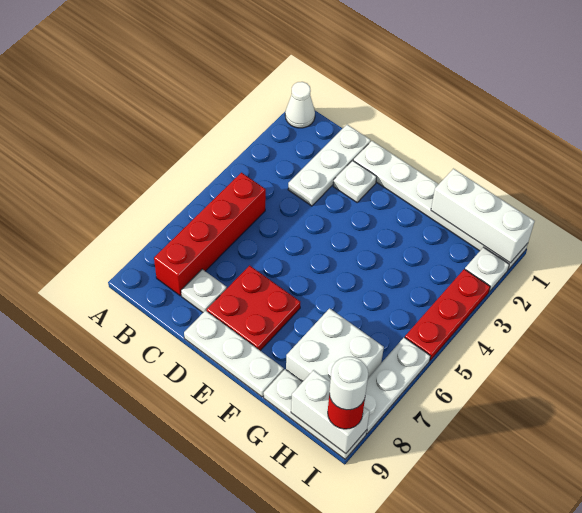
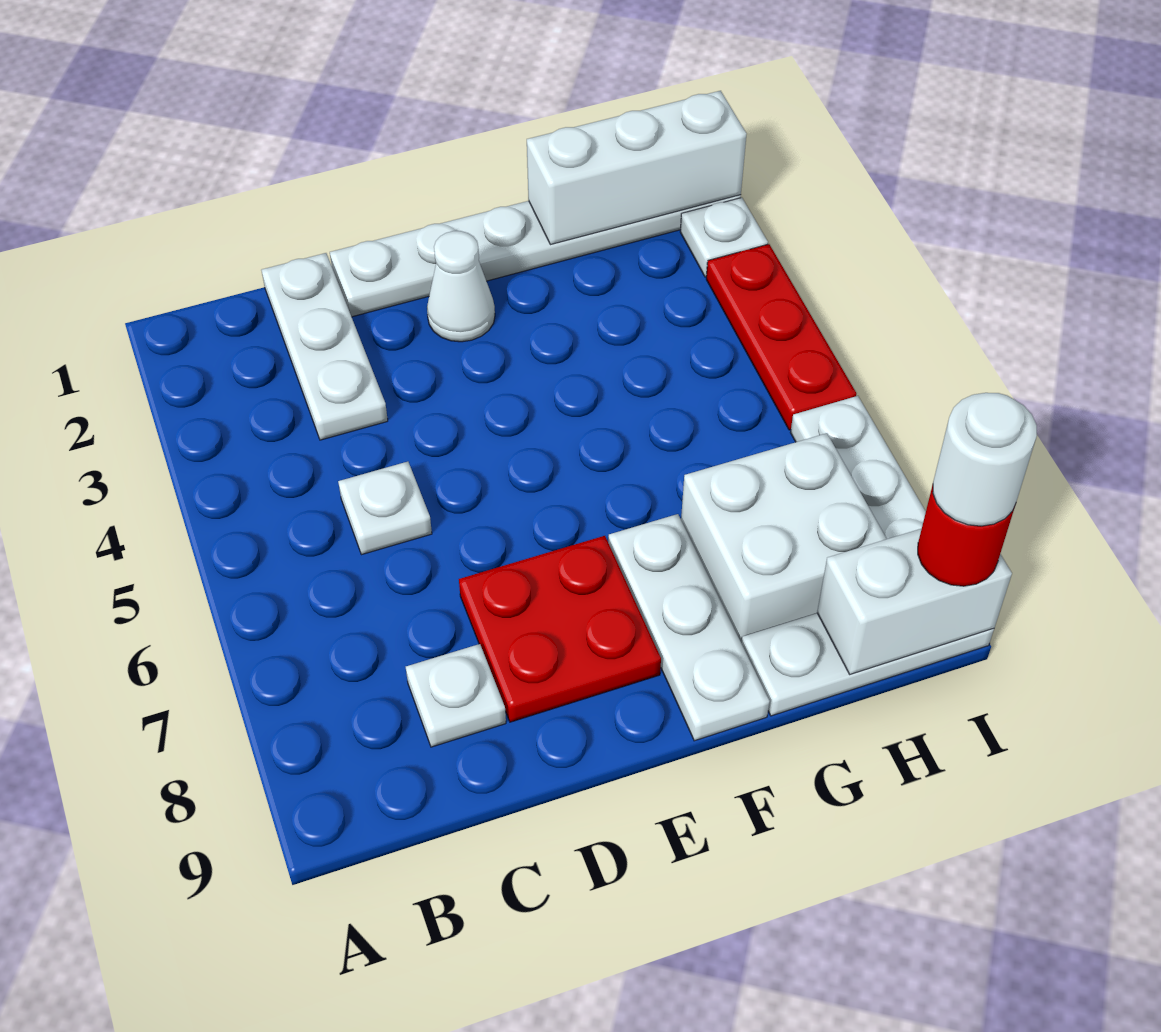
white cone A1 level 1 -> white cone E2 level 1
red brick B5:B8 level 1 -> none
white plate D2 level 1 -> white plate C5 level 1
white plate D9:F9 level 1 -> white plate F7:F9 level 1

